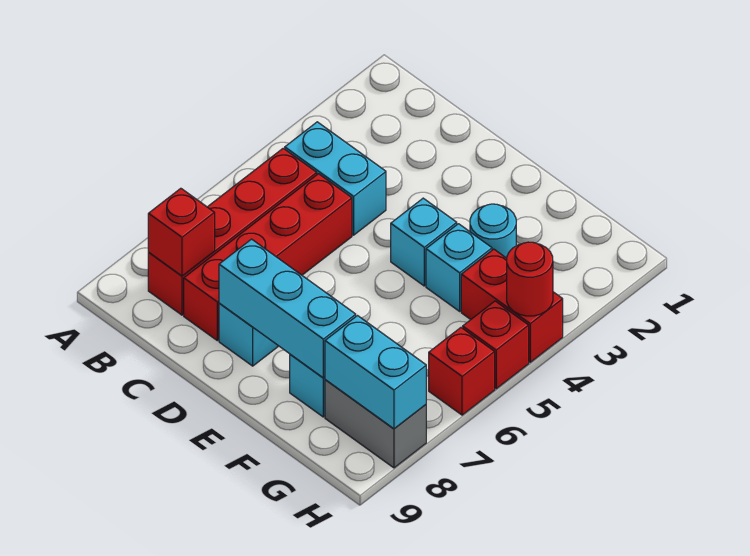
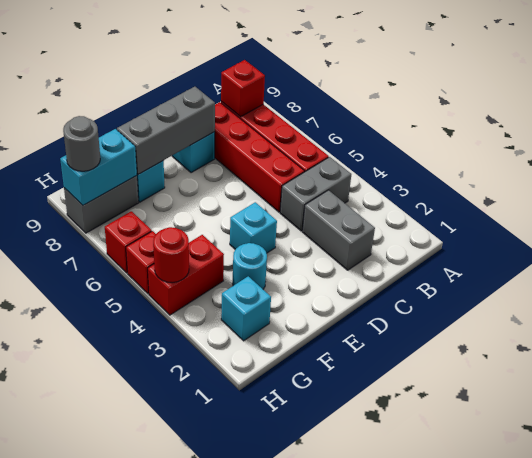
cyan brick B4:C4 level 1 -> grey brick B4:C4 level 1
none -> grey brick C2:C3 level 1
cyan brick D8:F8 level 2 -> grey brick D8:F8 level 2
cyan brick F4 level 1 -> cyan brick G2 level 1
none -> grey round brick H8 level 3

